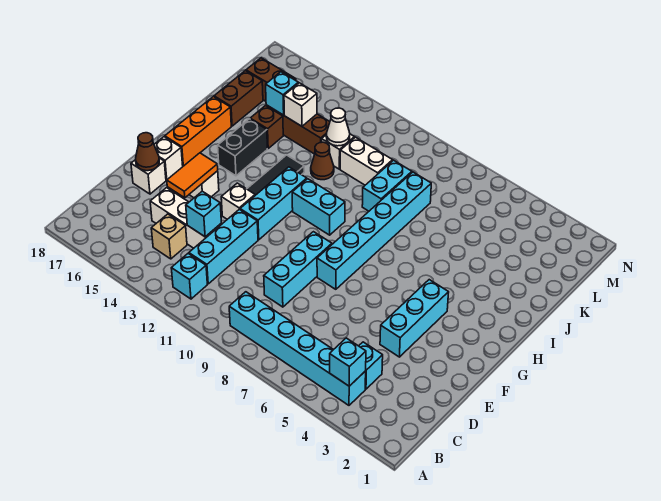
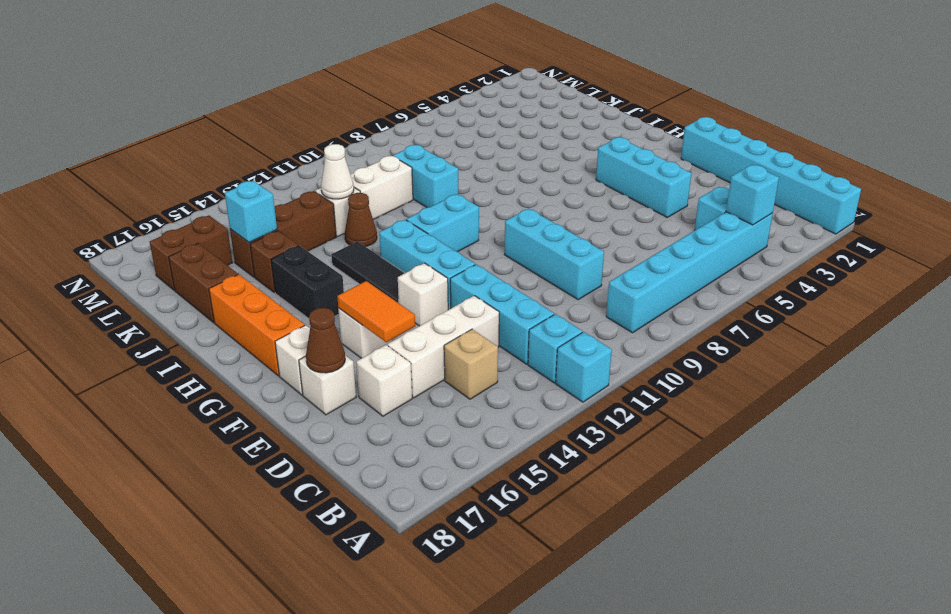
cyan brick D13 level 2 -> cyan brick A12 level 1
cyan brick F8:K8 level 1 -> cyan brick A1:F1 level 1
white brick K14 level 2 -> white brick D16 level 1

